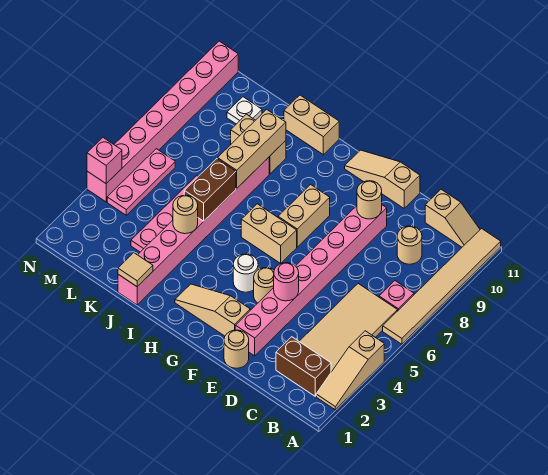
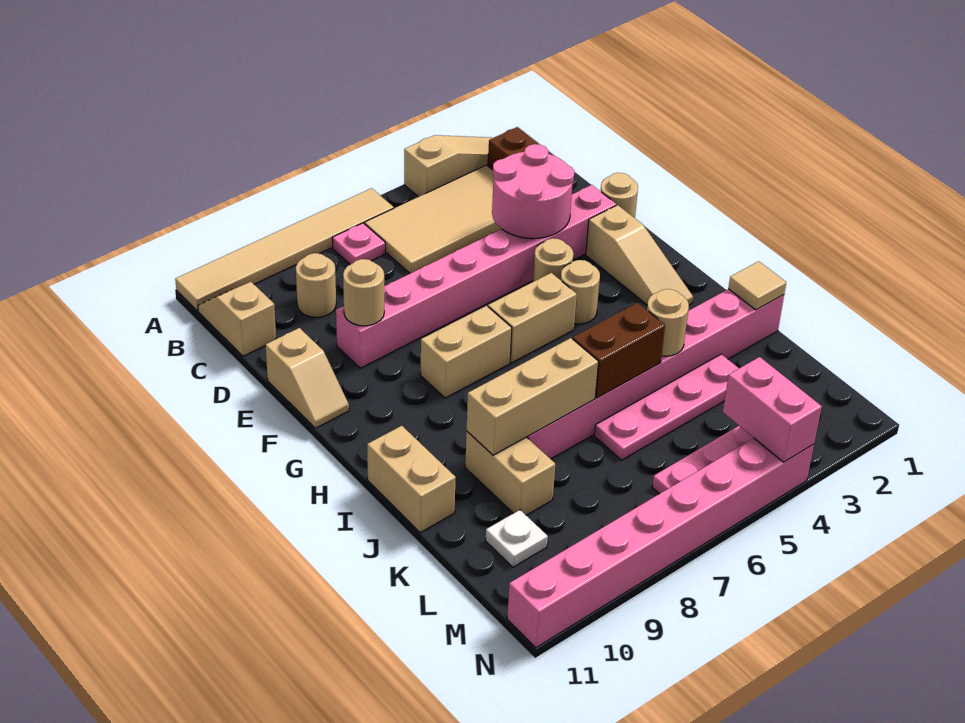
pink round brick E4 level 2 -> pink round brick D3:E4 level 2
tan slope E11:G11 level 1 top E -> tan slope E11:F11 level 1 top E
white round brick G4 level 1 -> tan round brick G4 level 1
tan brick G6:H6 level 1 -> tan brick G5:G6 level 1
pink brick N4 level 2 -> pink brick M4:N4 level 2

